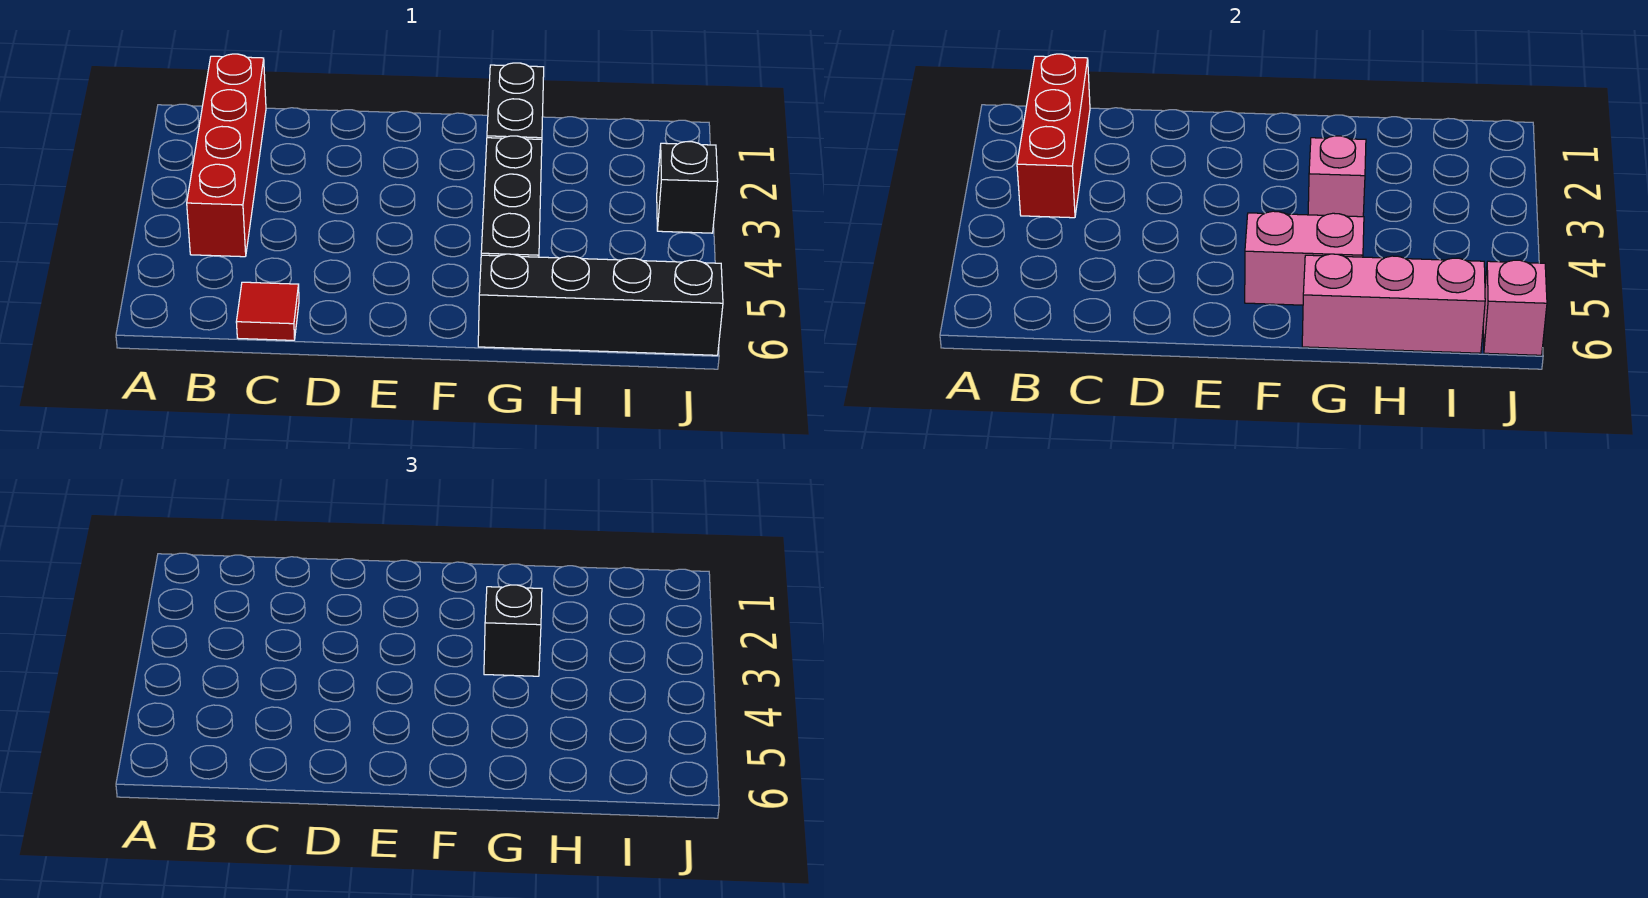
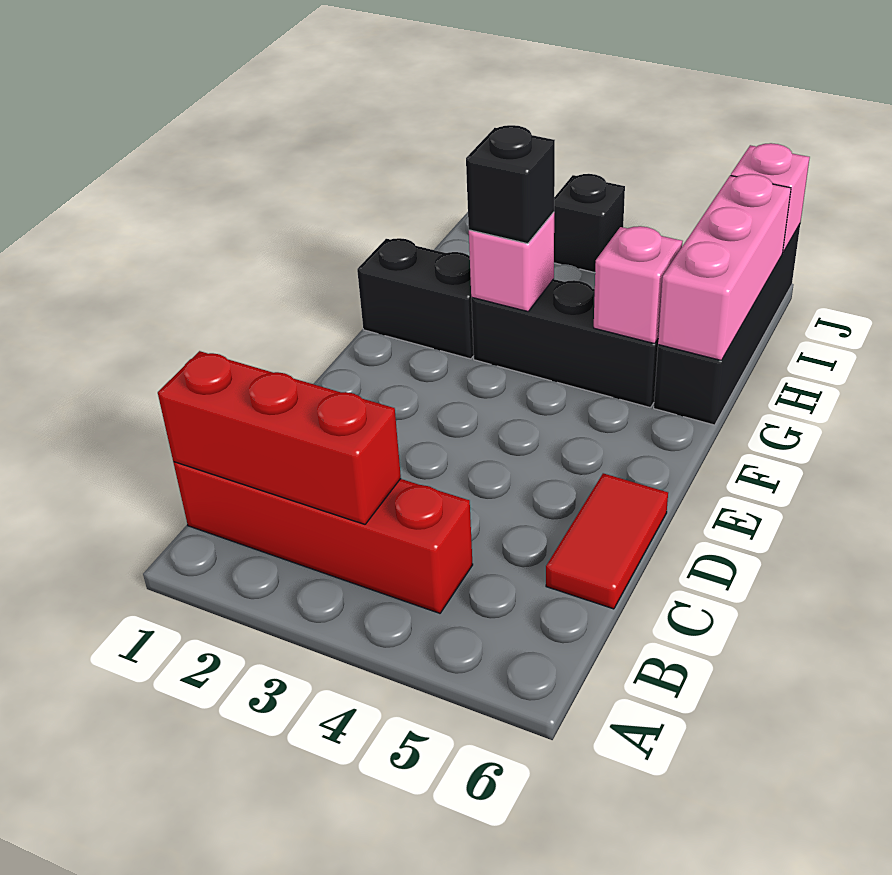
red tile C6 level 1 -> red tile C6:D6 level 1
pink brick F5:G5 level 2 -> pink brick G5 level 2

